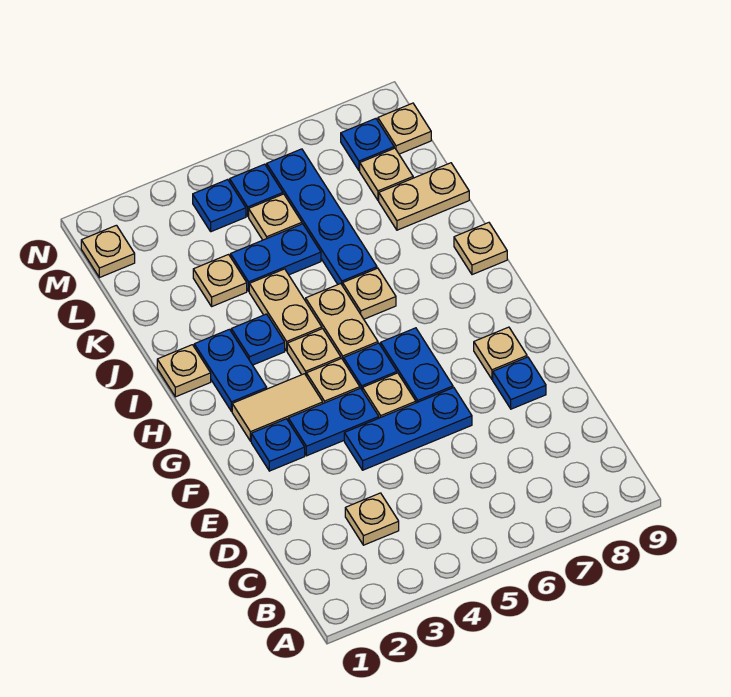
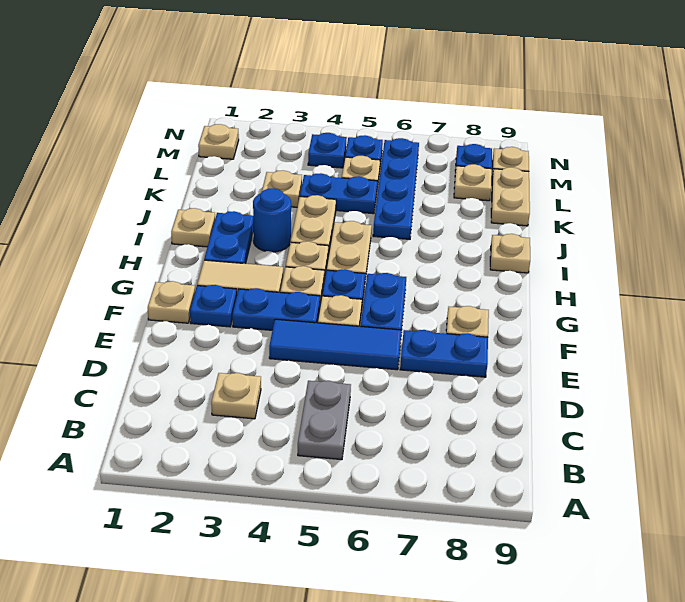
none -> grey plate B5:C5 level 1
blue plate E4:E6 level 1 -> blue tile E4:E6 level 1
blue plate E8 level 1 -> blue plate E7:E8 level 1
blue plate I3 level 1 -> blue round brick I3 level 1
tan plate I6 level 1 -> tan plate F1 level 1
tan plate K8:K9 level 1 -> tan plate K9:L9 level 1

